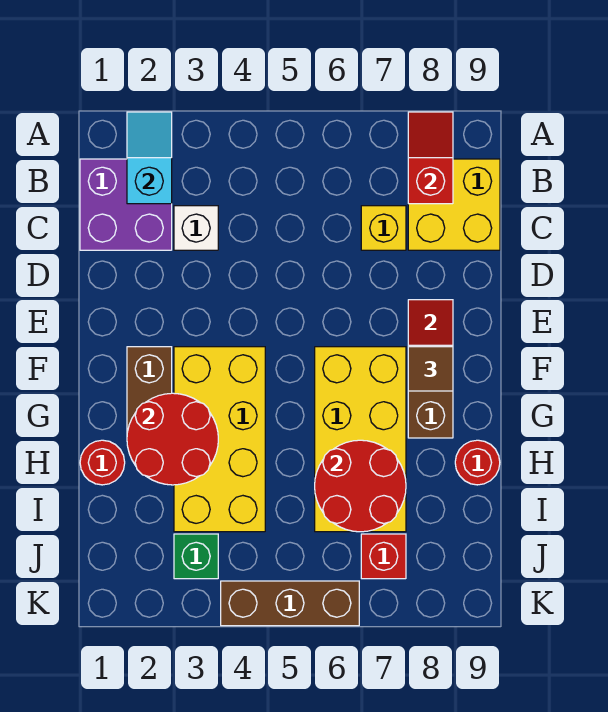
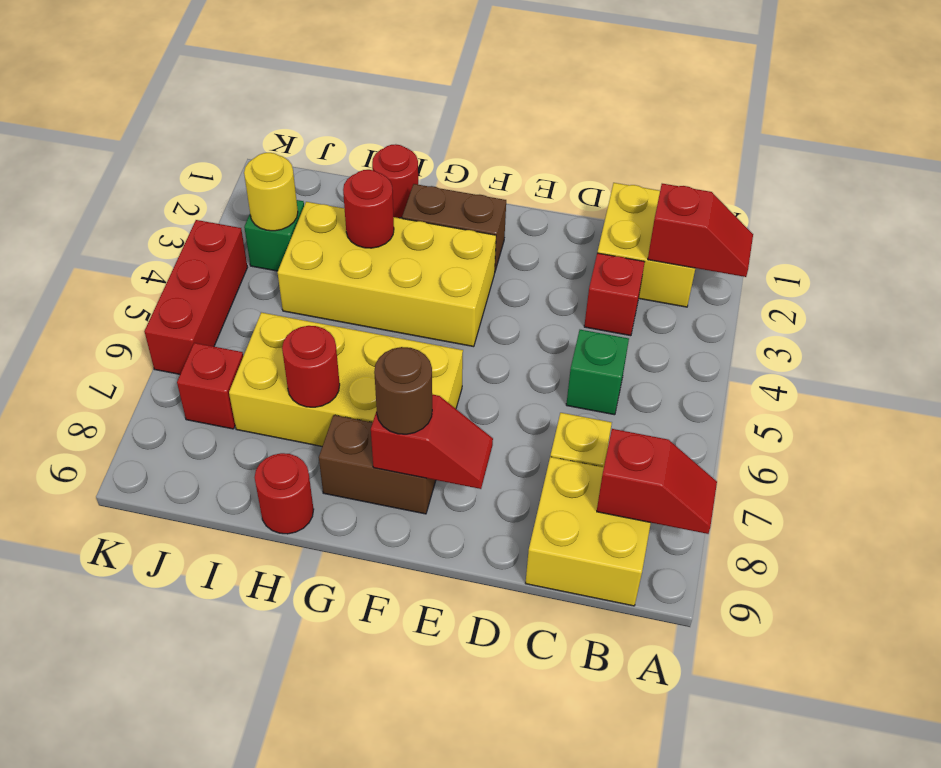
cyan slope A2:B2 level 2 top B -> red slope A2:B2 level 2 top B
purple brick B1:C2 level 1 -> yellow brick B1:C2 level 1
white brick C3 level 1 -> red brick C3 level 1
none -> green brick C5 level 1
brown tile F8 level 3 -> brown round brick F8 level 3
red round brick G2:H3 level 2 -> red round brick H3 level 2
red round brick H6:I7 level 2 -> red round brick H7 level 2
none -> yellow round brick J3 level 2
brown brick K4:K6 level 1 -> red brick K4:K6 level 1

